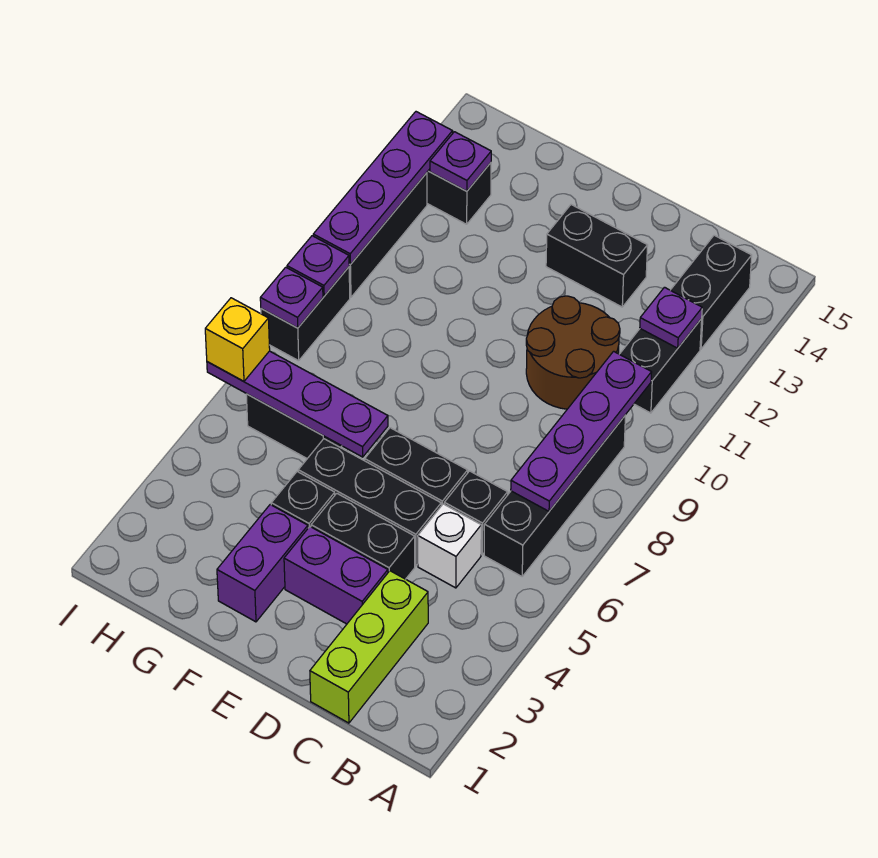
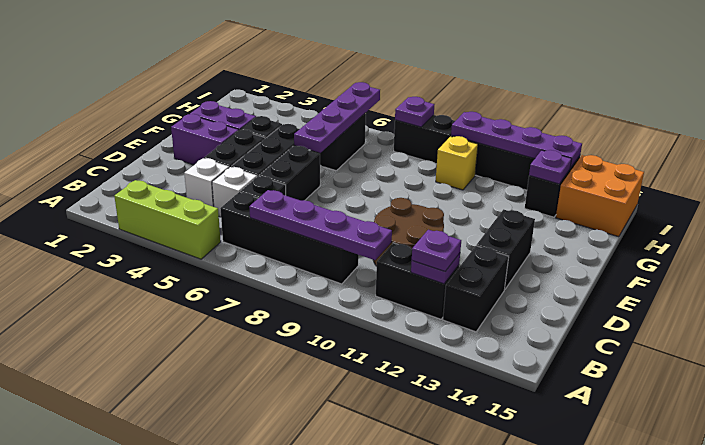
black brick B13:B14 level 1 -> black brick B13:C13 level 1
lime brick C1:C3 level 1 -> lime brick A3:A5 level 1
none -> white brick C4 level 1
purple brick D3:E3 level 1 -> purple brick E2:E3 level 1
none -> orange brick H14:I15 level 1
yellow brick I6 level 3 -> yellow brick H10 level 1
purple plate I9 level 2 -> purple plate B12 level 3

